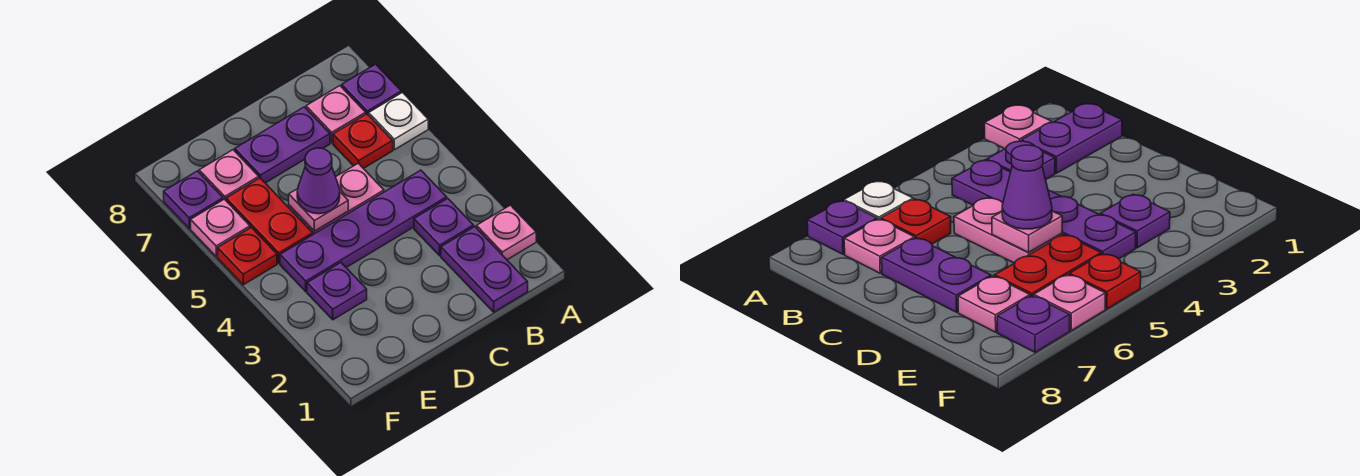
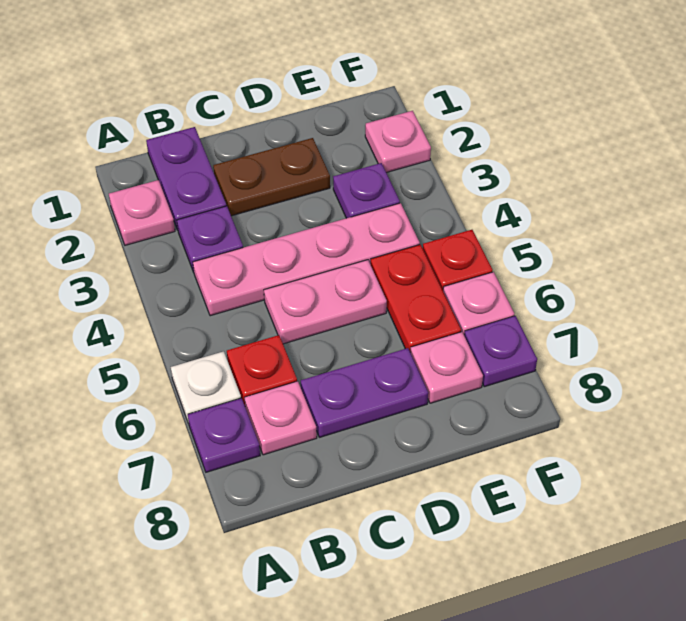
purple plate B4:E4 level 1 -> pink plate B4:E4 level 1
none -> brown plate C2:D2 level 1
pink plate D5 level 2 -> pink plate F2 level 1
purple cone D5 level 3 -> none

